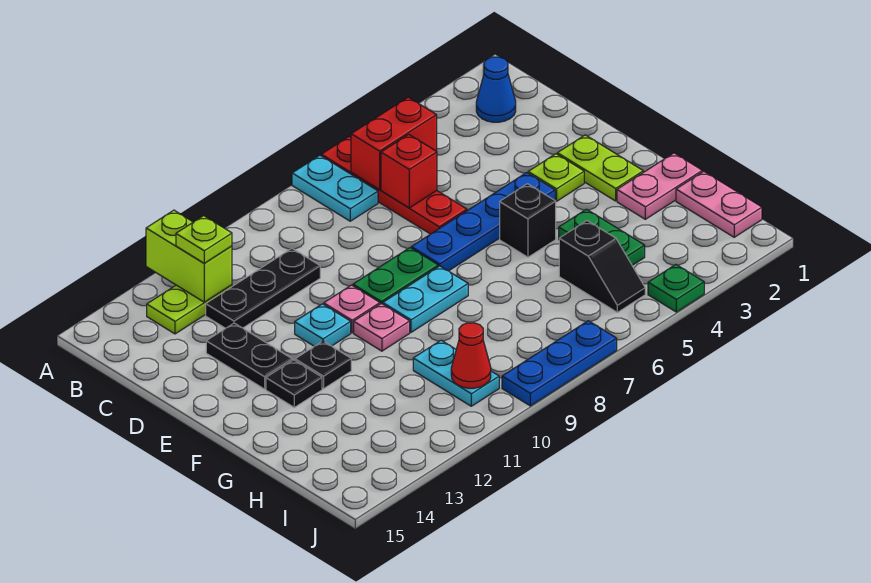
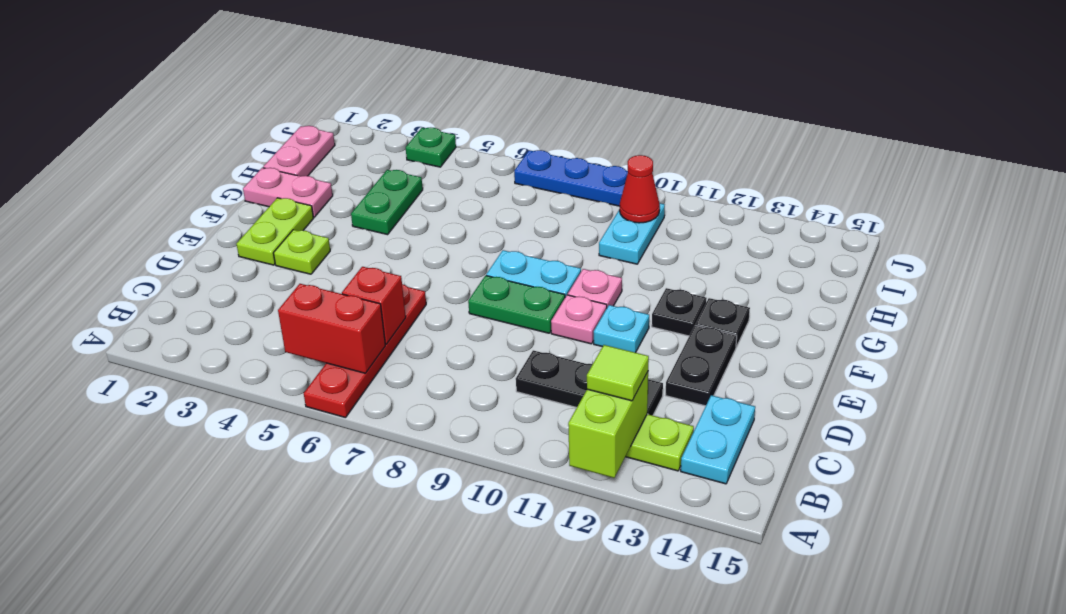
cyan plate A7:B7 level 1 -> cyan plate B14:C14 level 1
blue cone B2 level 1 -> none
lime plate B12 level 3 -> lime tile B12 level 3
blue plate E4:E7 level 1 -> none
black brick F5 level 1 -> none
black slope H5:I5 level 1 top H -> none

